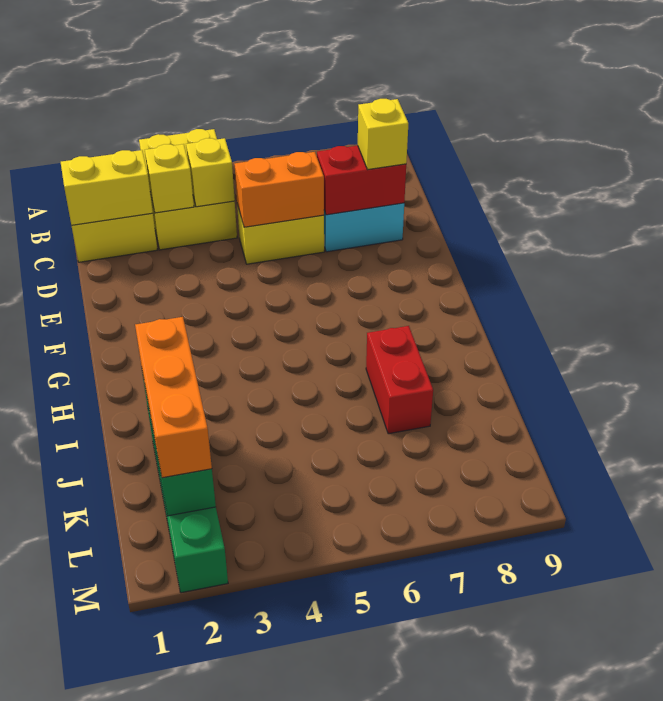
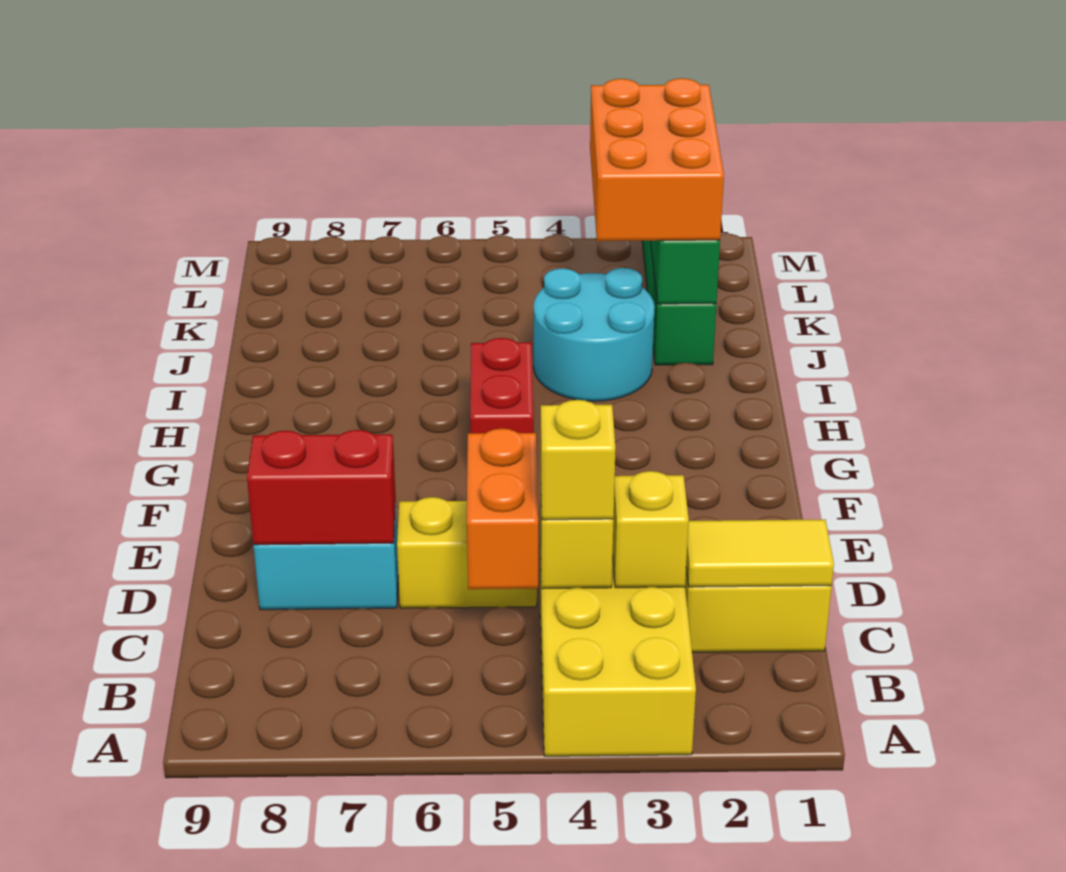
yellow brick C1:C2 level 2 -> yellow tile C1:C2 level 2
orange brick D5:D6 level 2 -> orange brick C5:D5 level 2
yellow brick D8 level 3 -> yellow brick C4 level 3
none -> cyan round brick I3:J4 level 1
red brick I7:J7 level 1 -> red brick G5:H5 level 1
orange brick J2:L2 level 3 -> orange brick J2:L3 level 3

